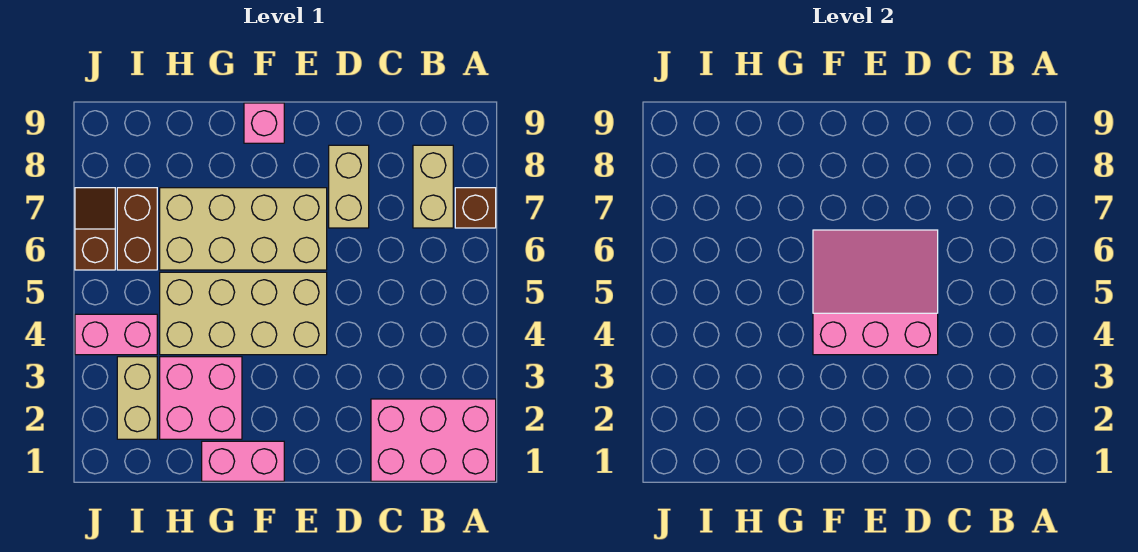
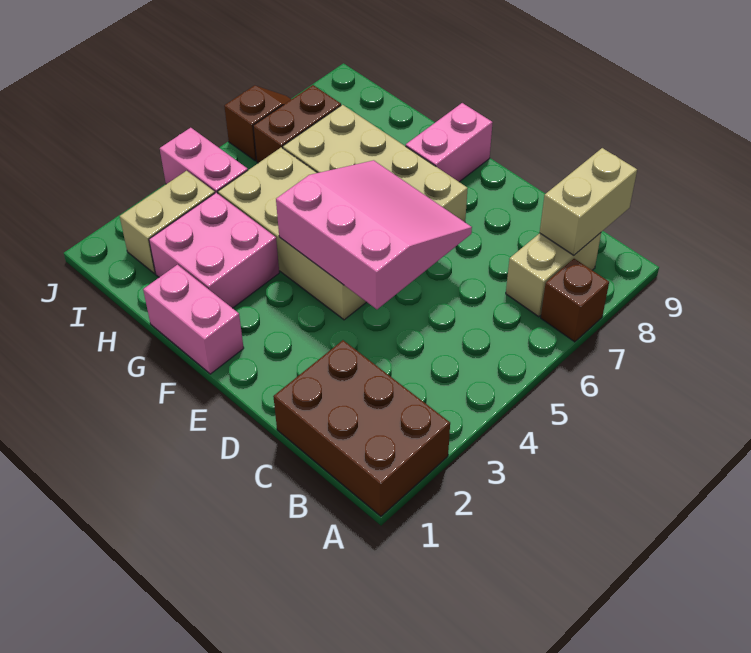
pink brick A1:C2 level 1 -> brown brick A1:C2 level 1
tan brick D7:D8 level 1 -> tan brick B8:B9 level 2
pink brick F9 level 1 -> pink brick F8:F9 level 1

